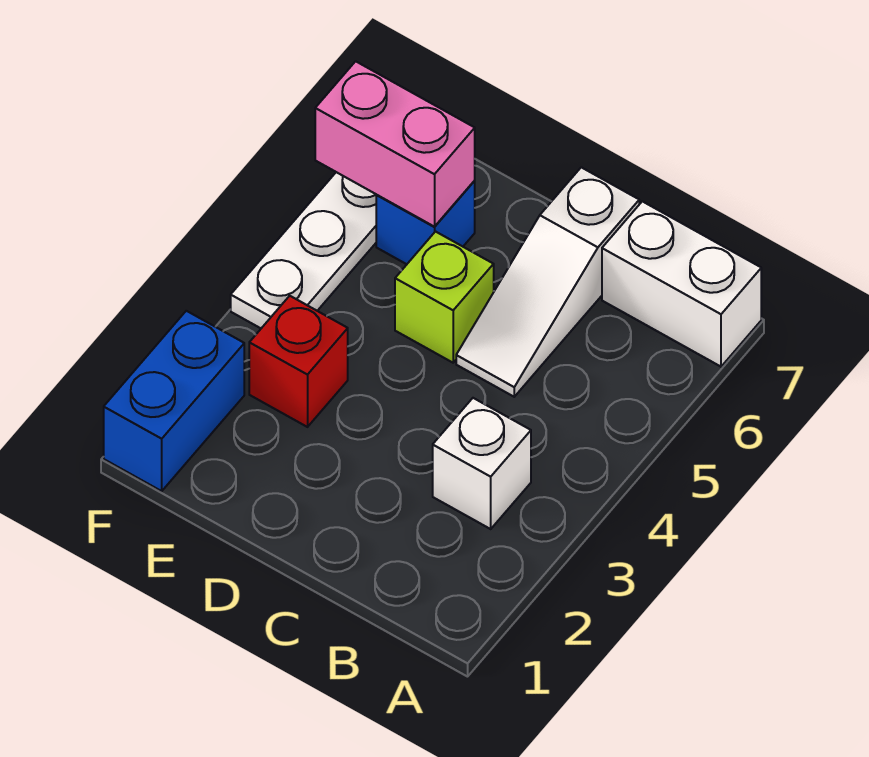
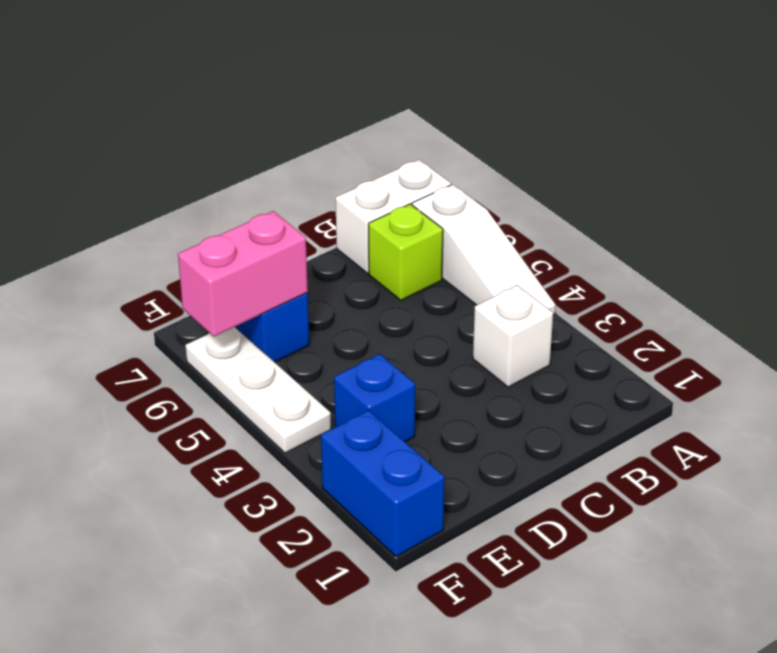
white slope C5:C7 level 1 top 7 -> white slope A4:A6 level 1 top 6
lime brick D5 level 1 -> lime brick B6 level 1
red brick E3 level 1 -> blue brick E3 level 1

